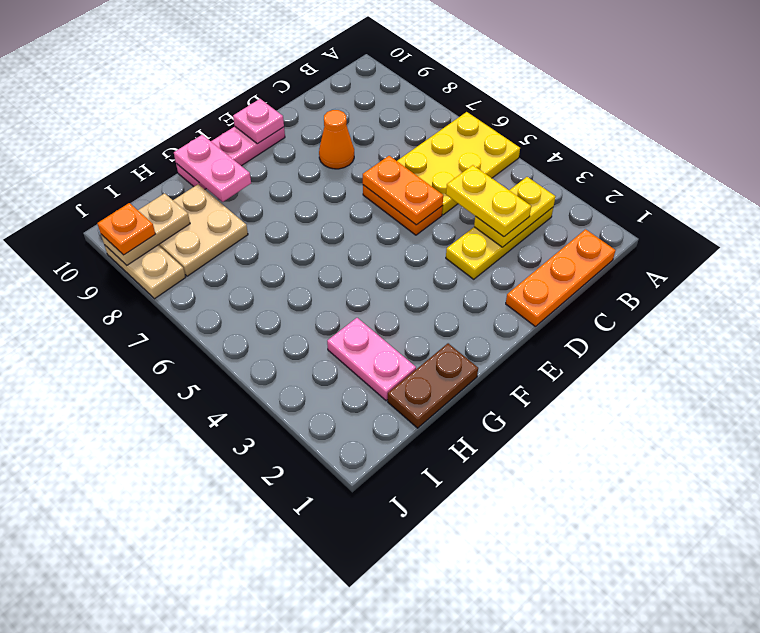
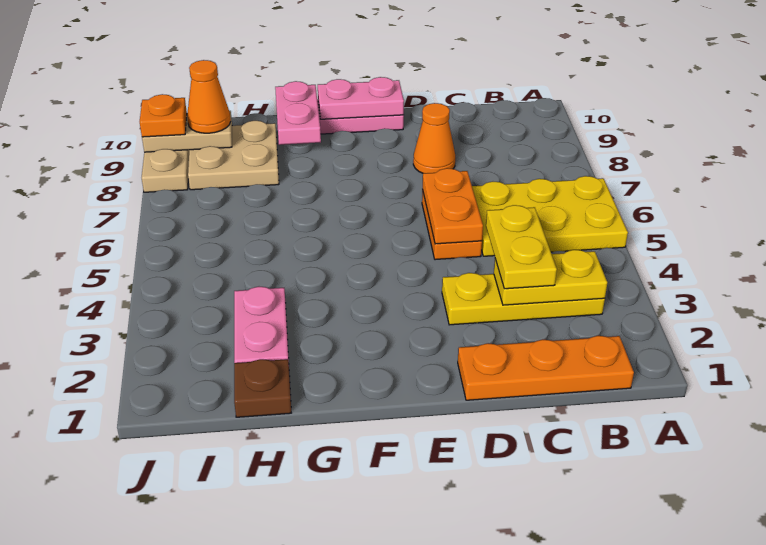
pink plate E10 level 2 -> pink plate E10:F10 level 2
brown plate G1:H1 level 1 -> brown plate H1 level 1
none -> orange cone I9 level 3

